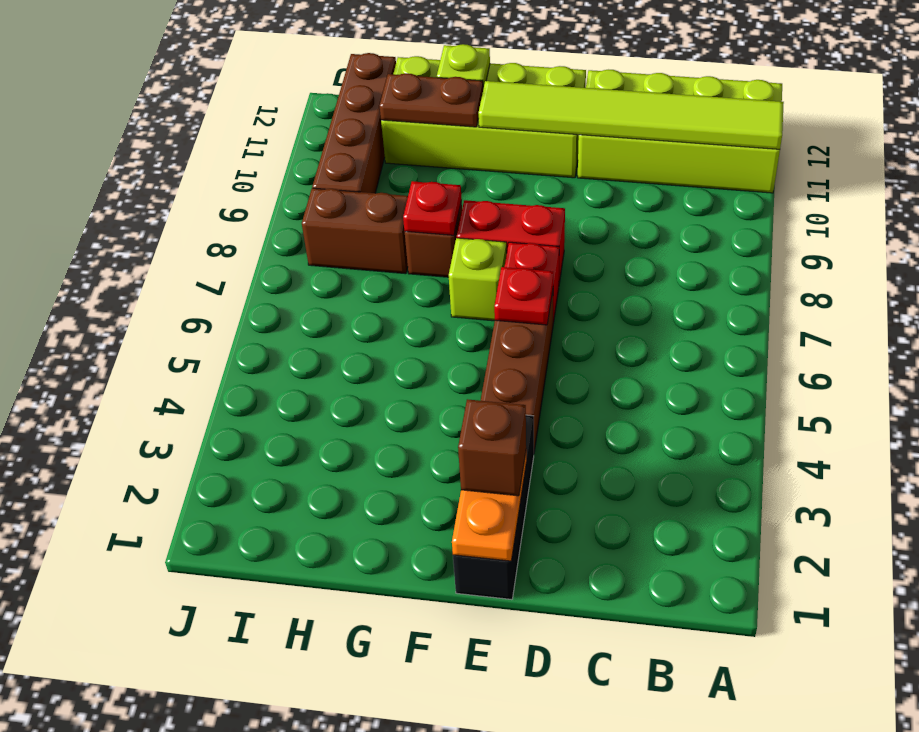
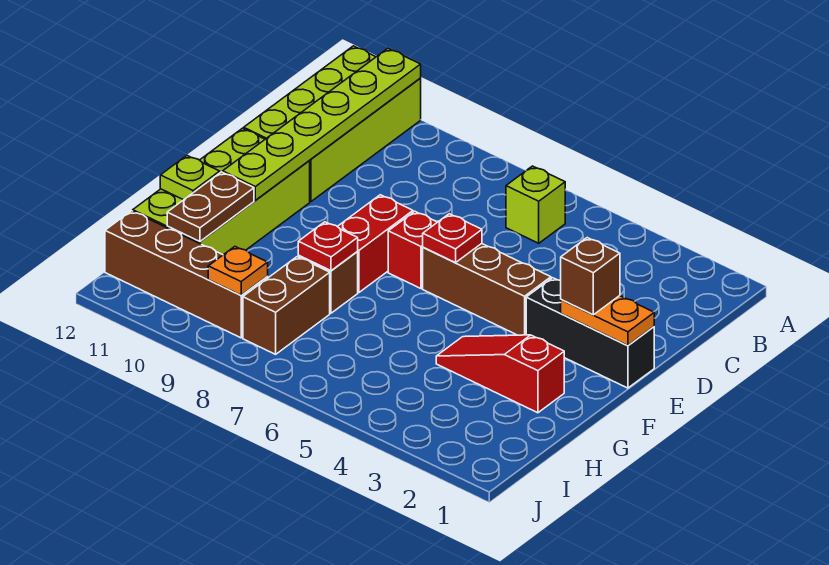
lime tile A11:F11 level 2 -> lime plate A11:F11 level 2
lime brick F7 level 1 -> lime brick B6 level 1
none -> red slope G2:G4 level 1 top 2
none -> orange plate I9 level 2

